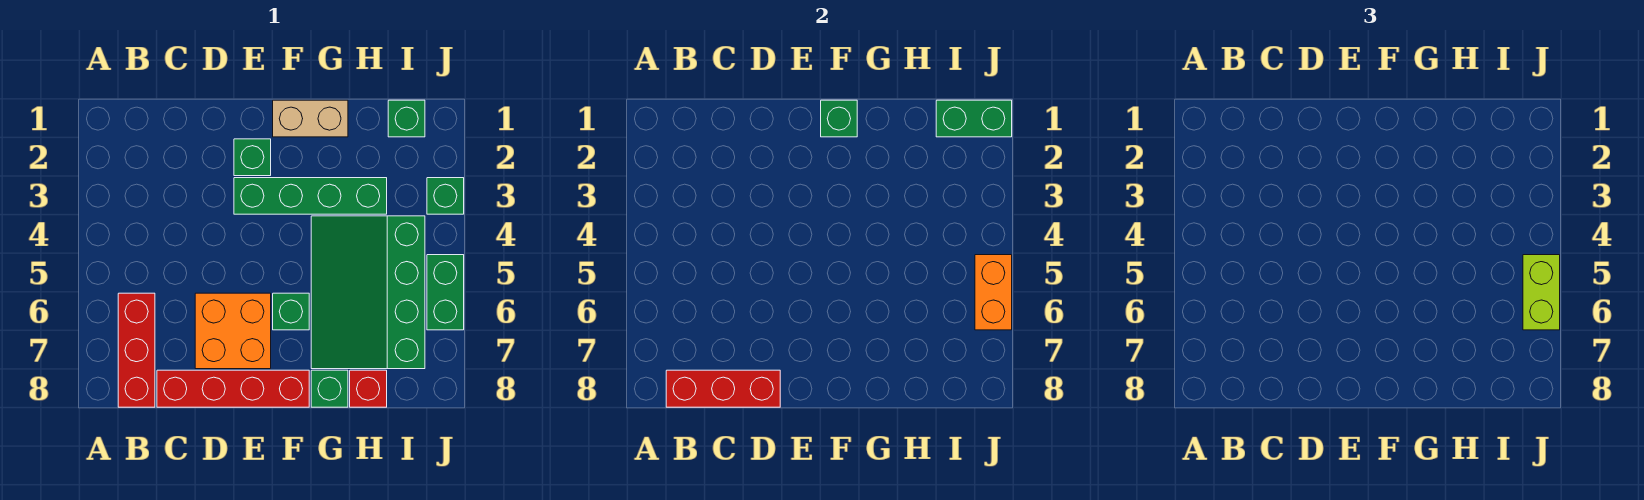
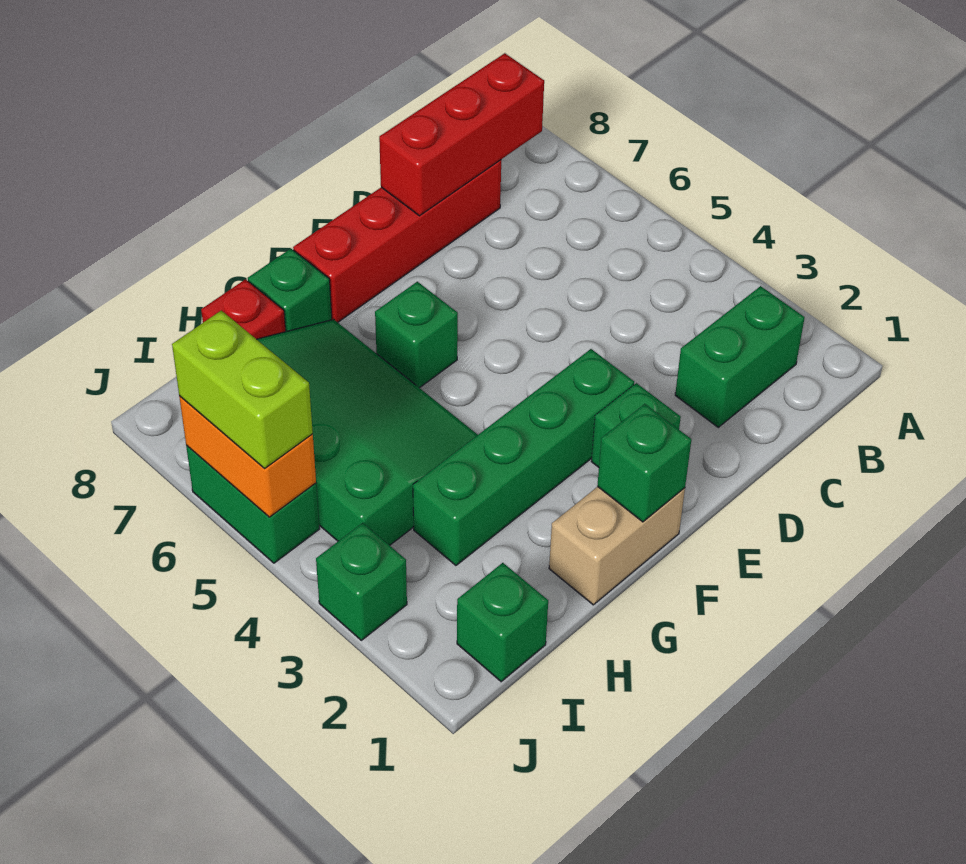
red brick B6:B8 level 1 -> none
orange brick D6:E7 level 1 -> none
green brick I1:J1 level 2 -> green brick B2:C2 level 1

